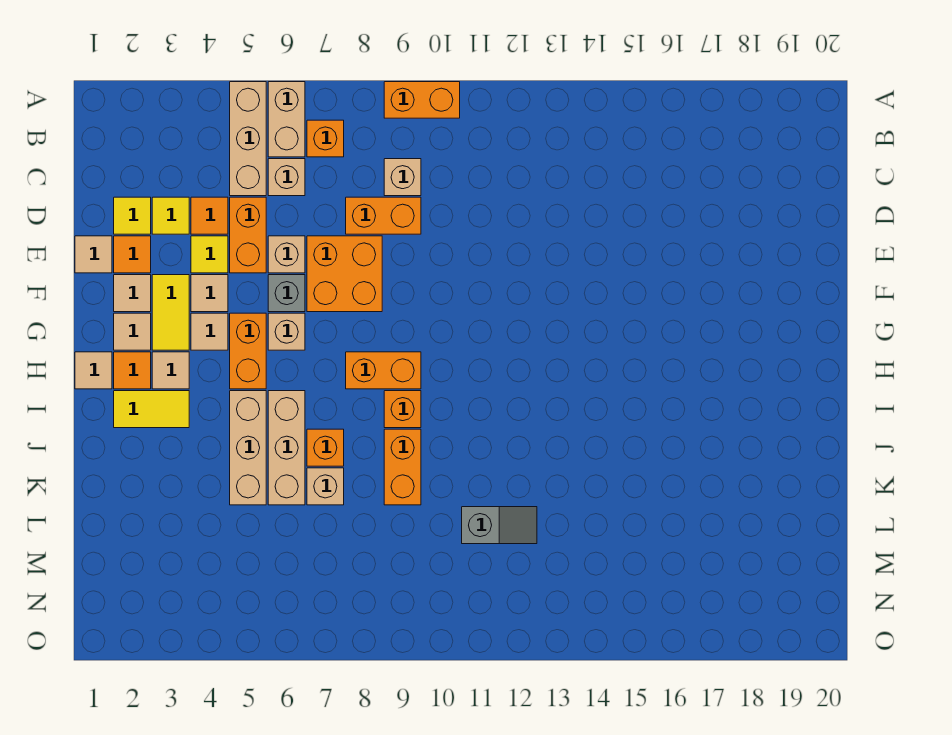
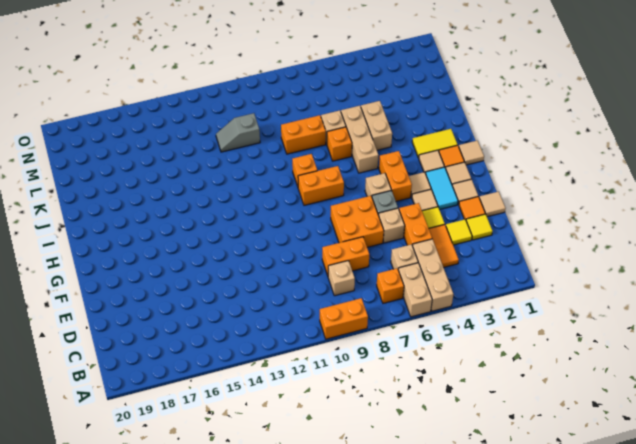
orange tile D4 level 1 -> orange tile C4:D4 level 1
yellow tile F3:G3 level 1 -> cyan tile F3:G3 level 1
tan brick I5:K5 level 1 -> tan brick J5:K5 level 1
orange brick J9:K9 level 1 -> orange brick K8:K9 level 1

